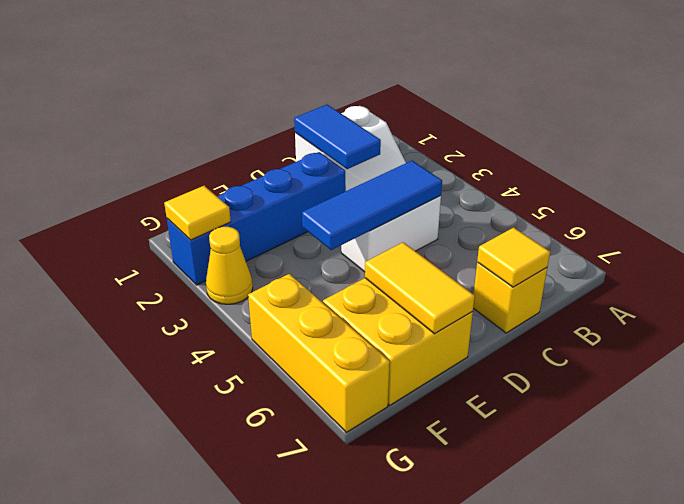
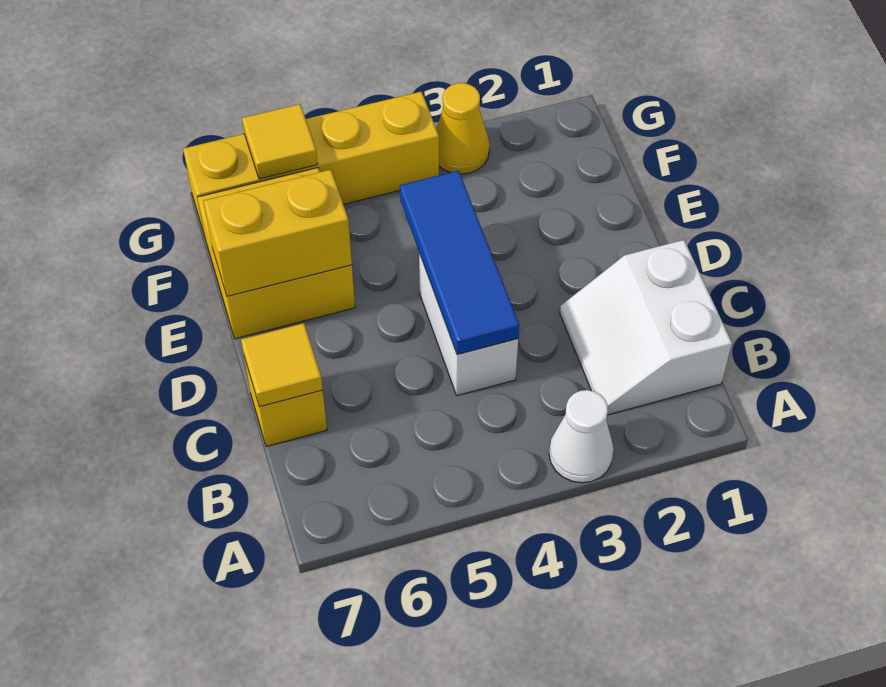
none -> white cone A3 level 1
blue tile C1:C2 level 2 -> none
blue brick D2:G2 level 1 -> none
yellow tile E6:E7 level 2 -> yellow brick E6:E7 level 2
yellow tile G2 level 2 -> yellow tile G6 level 2
yellow brick G5:G7 level 1 -> yellow brick G4:G7 level 1

